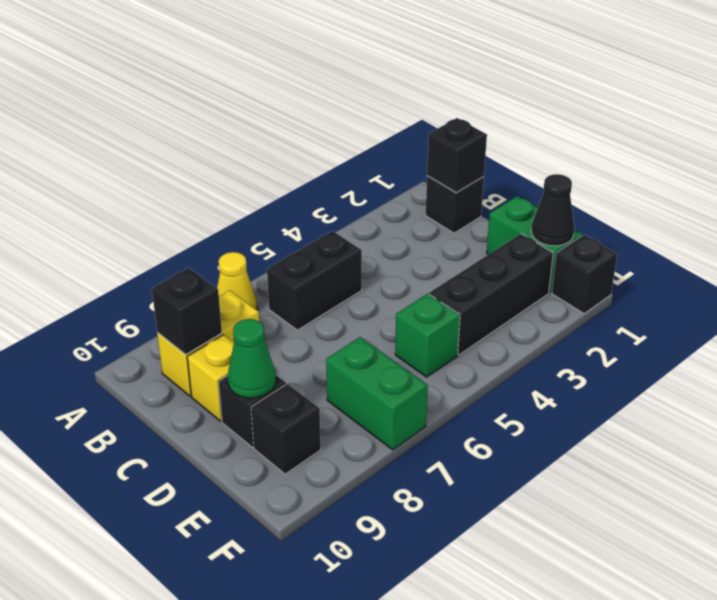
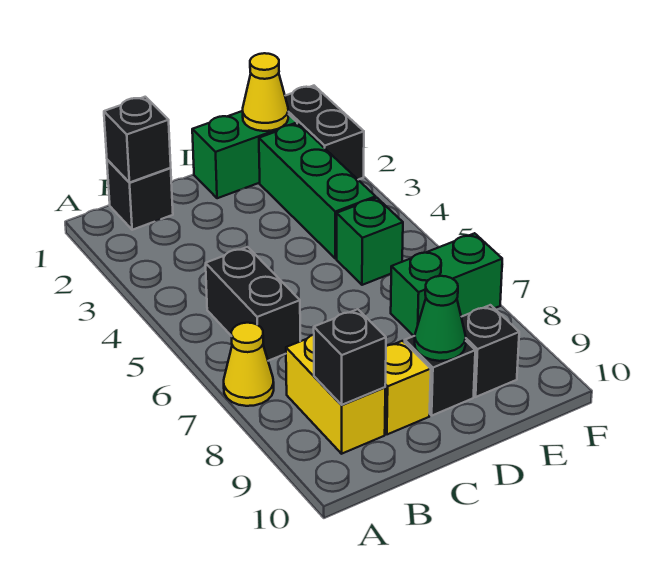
black cone E1 level 2 -> yellow cone E1 level 2
black brick E2:E4 level 1 -> green brick E2:E4 level 1
black brick F1 level 1 -> black brick F1:F2 level 1

